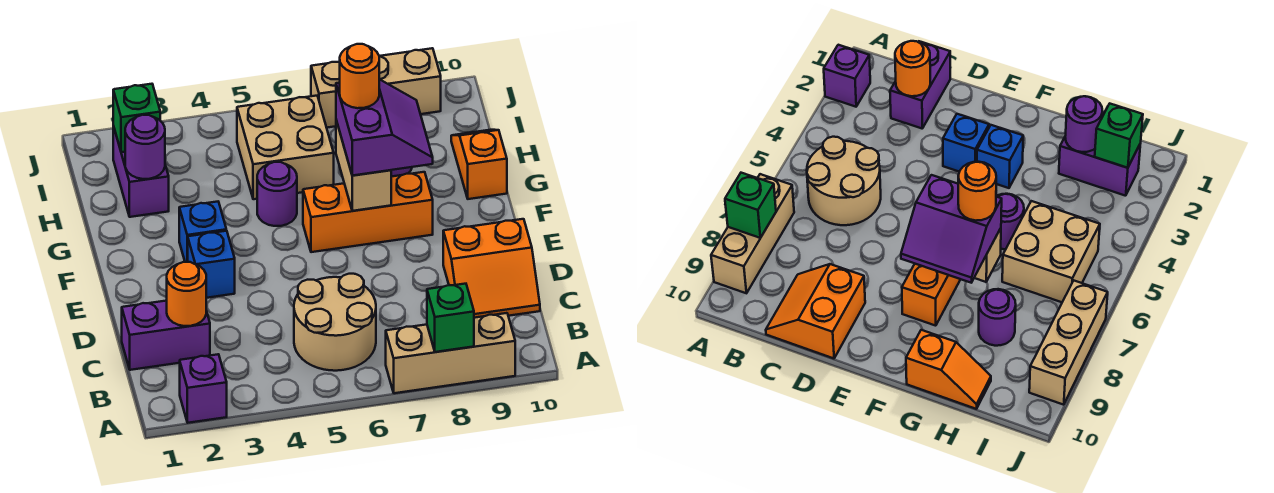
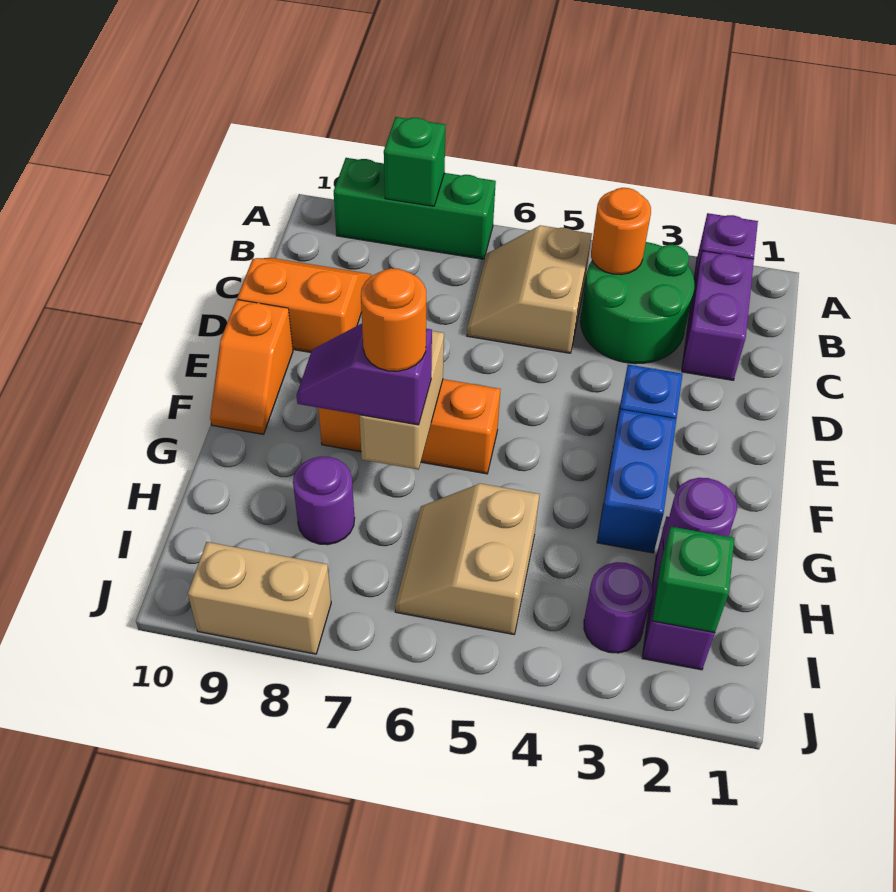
tan brick A7:A9 level 1 -> green brick A7:A9 level 1
none -> green round brick B3:C4 level 1
tan round brick B5:C6 level 1 -> tan slope B5:C6 level 1 top 5
purple brick C1:C2 level 1 -> purple brick B2:C2 level 1
orange round brick C2 level 2 -> orange round brick B4 level 2
blue brick F3 level 1 -> blue brick F3:G3 level 1
purple slope F7:G8 level 3 top 7 -> purple slope G7:G8 level 3 top 7
purple round brick G5 level 1 -> purple round brick I3 level 1
orange slope G10:H10 level 1 top G -> orange slope E10:F10 level 1 top E
tan brick H5:I6 level 1 -> tan slope H5:I6 level 1 top 5
tan brick J7:J9 level 1 -> tan brick J8:J9 level 1

